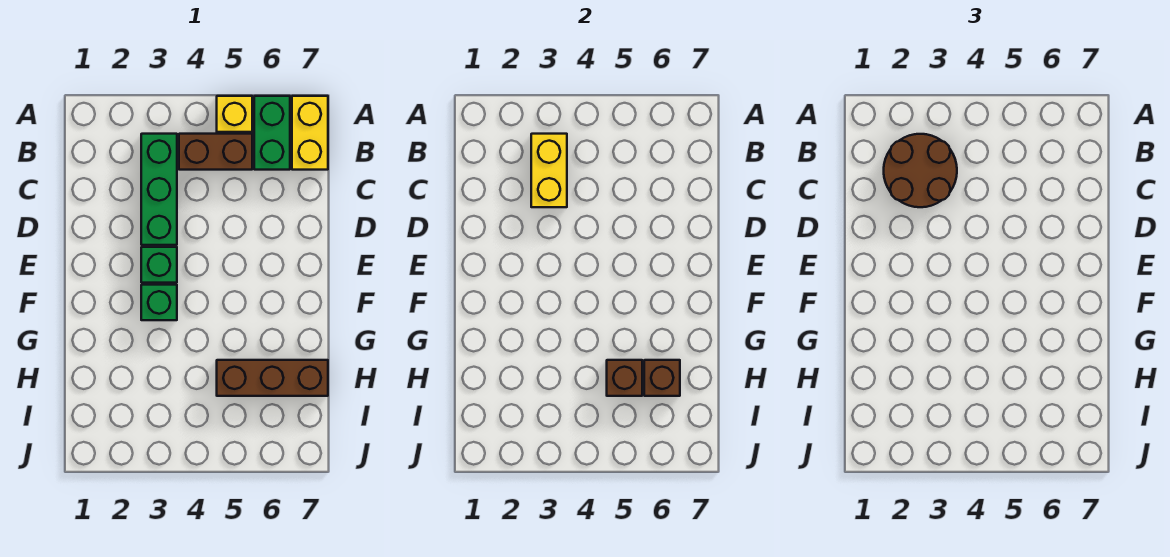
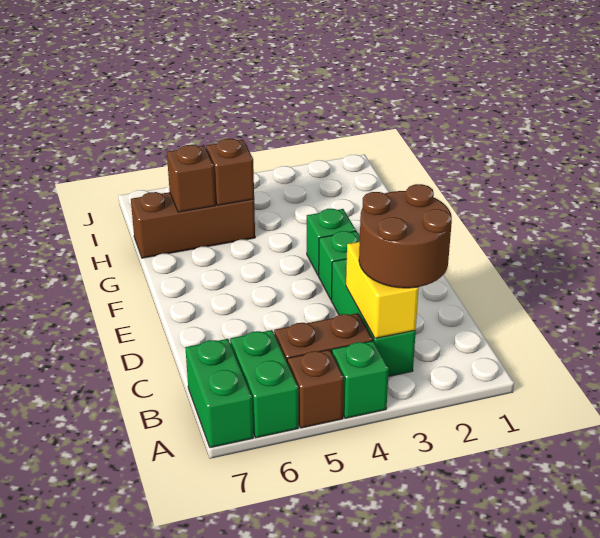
none -> green brick A4 level 1
yellow brick A5 level 1 -> brown brick A5 level 1
yellow brick A7:B7 level 1 -> green brick A7:B7 level 1

